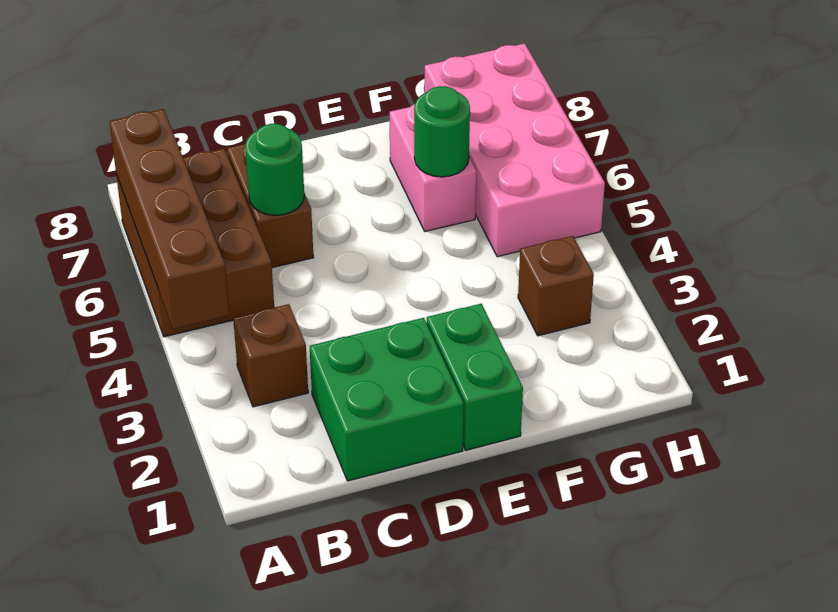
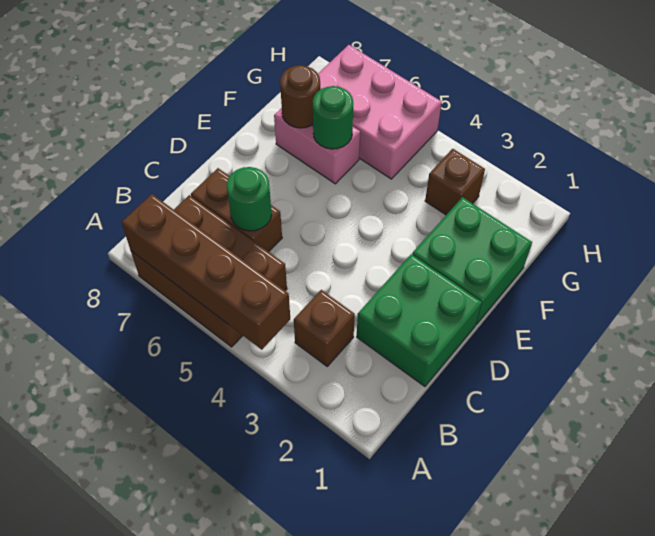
green brick E1:E2 level 1 -> green brick E1:F2 level 1
none -> brown round brick F7 level 2
pink brick G5:H8 level 1 -> pink brick G5:H7 level 1

